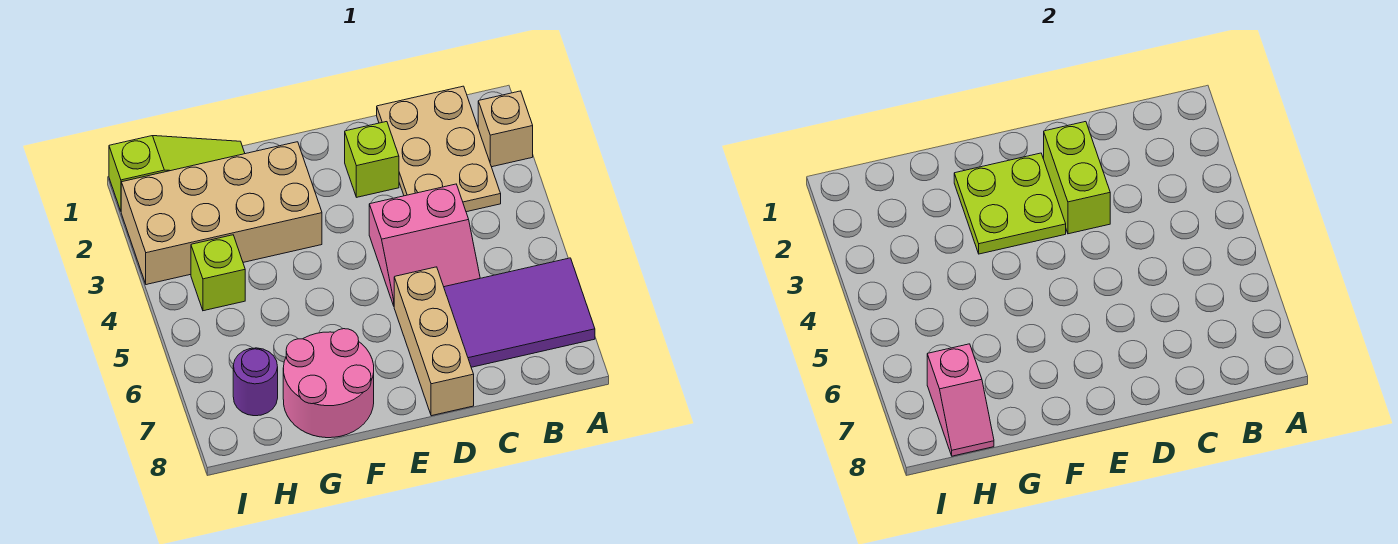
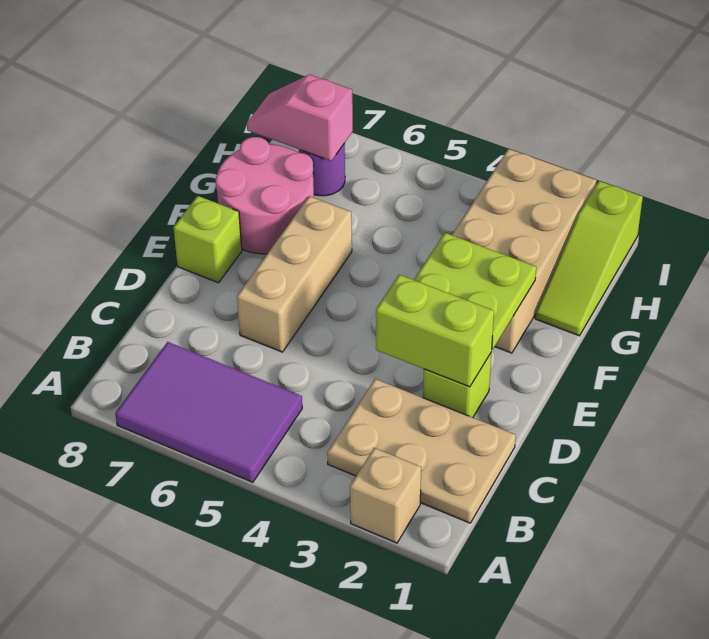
purple tile A6:C7 level 1 -> purple tile A5:B7 level 1
pink slope C4:D5 level 1 top 4 -> none
tan brick D6:D8 level 1 -> tan brick D6:F6 level 1
lime brick H4 level 1 -> lime brick E8 level 1

